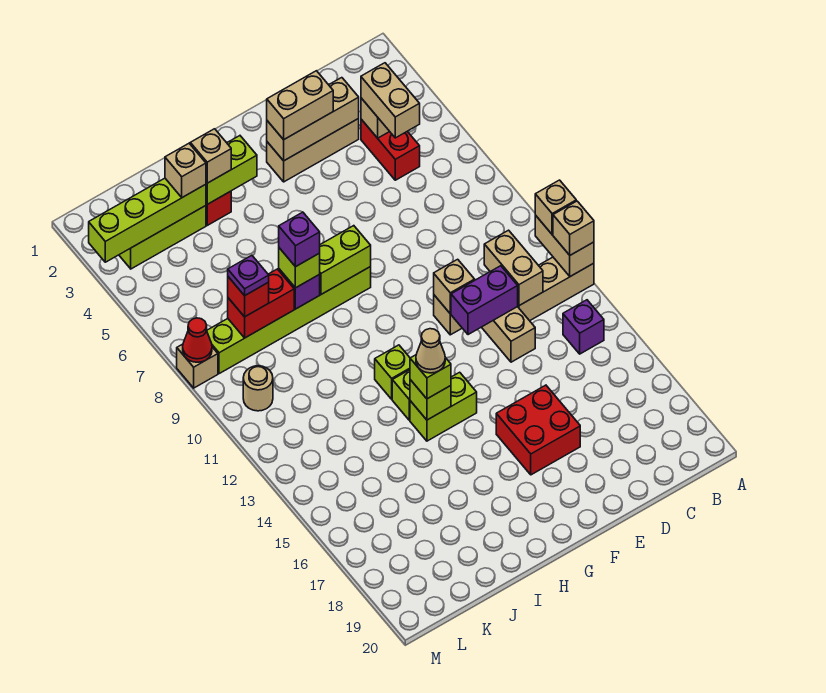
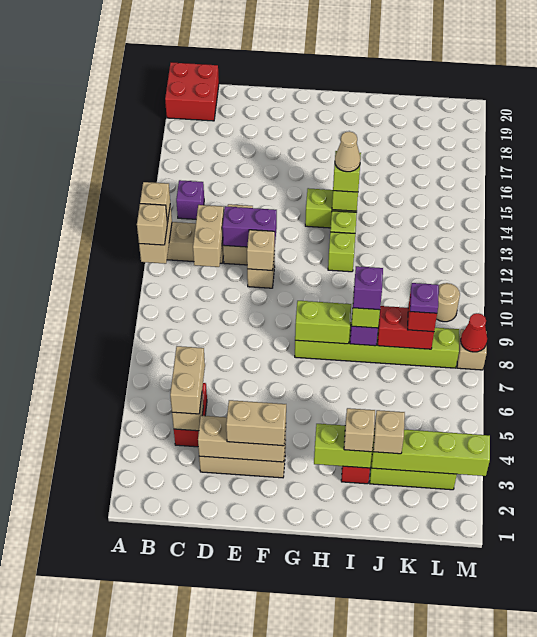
red brick E16:F17 level 1 -> red brick A19:B20 level 1

